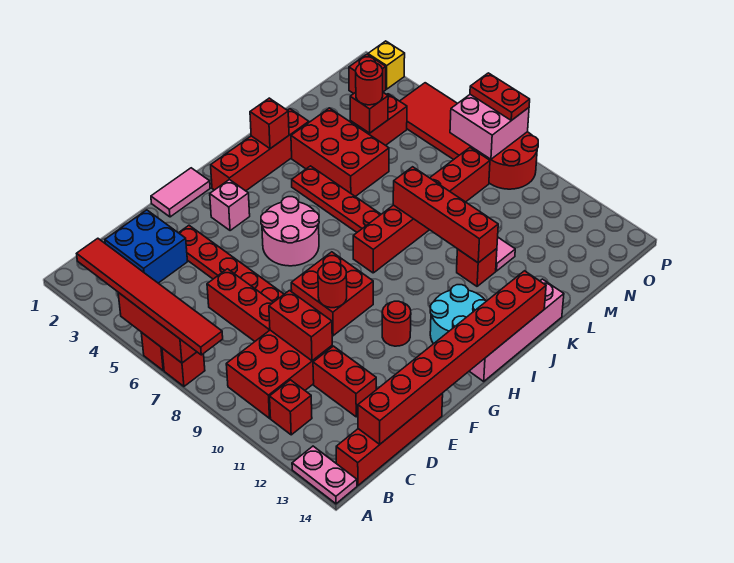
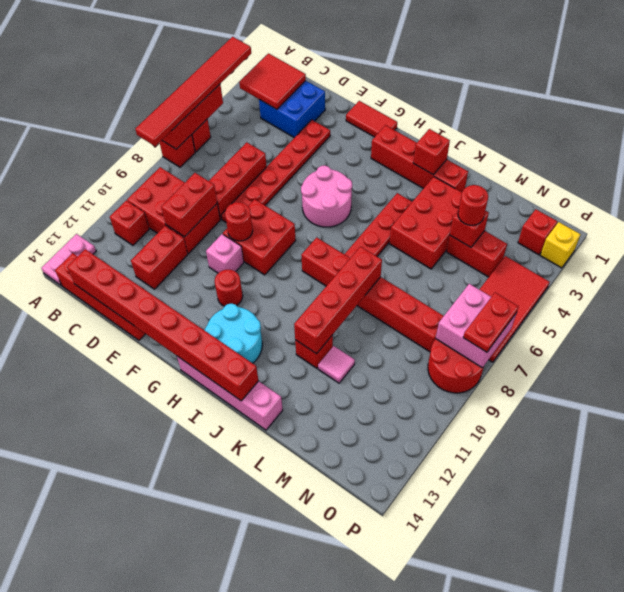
none -> red tile B2:C3 level 2
pink tile F1:G1 level 1 -> red tile F1:G1 level 1
pink brick G3 level 1 -> pink brick F10 level 1

